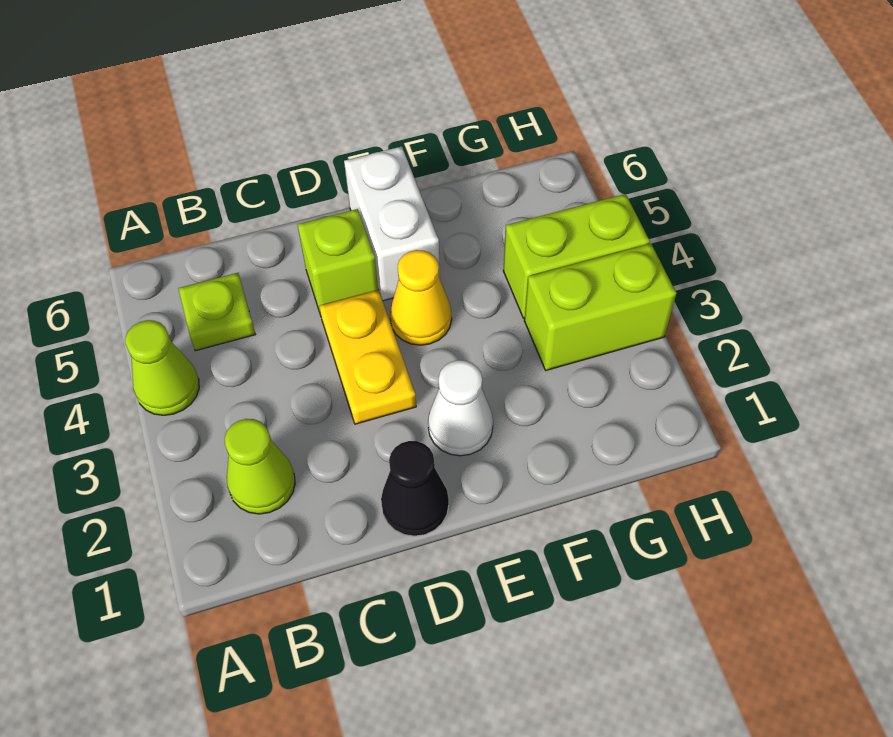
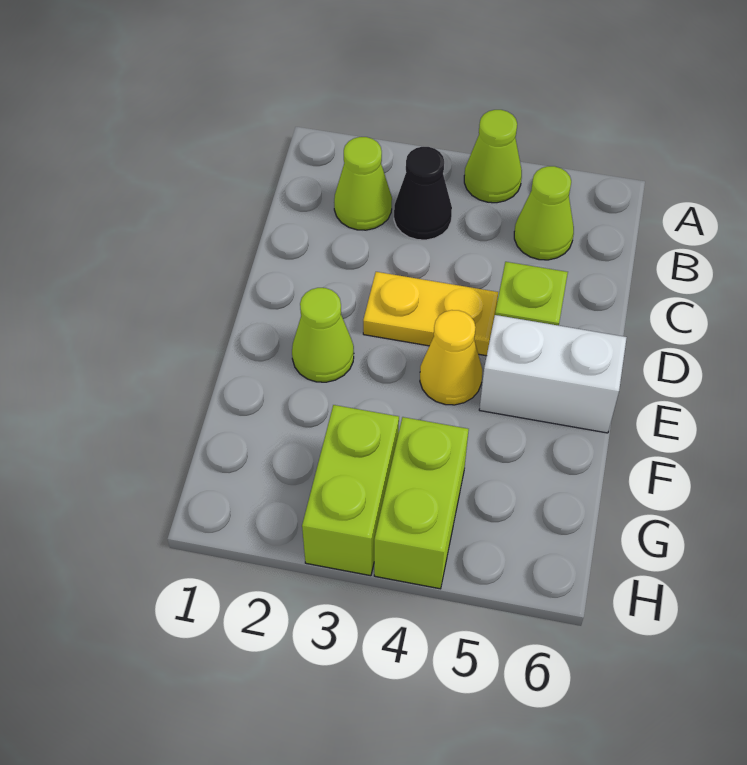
lime plate B5 level 1 -> lime cone B5 level 1
black cone D1 level 1 -> black cone B3 level 1
white cone E2 level 1 -> lime cone E2 level 1

